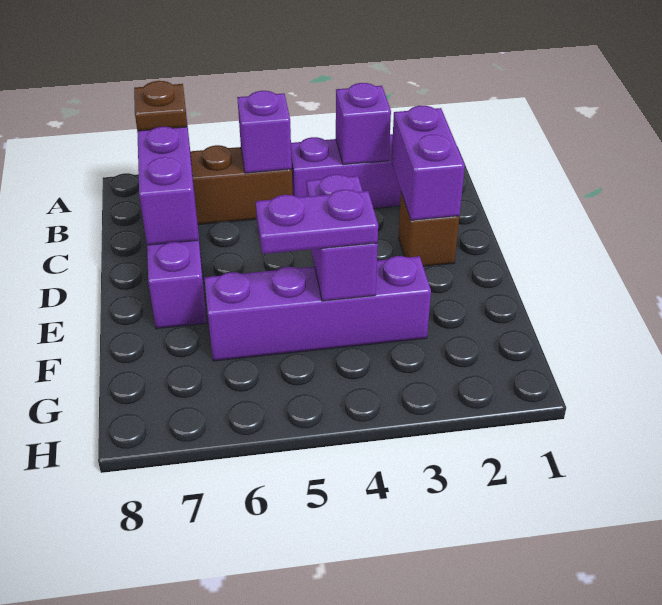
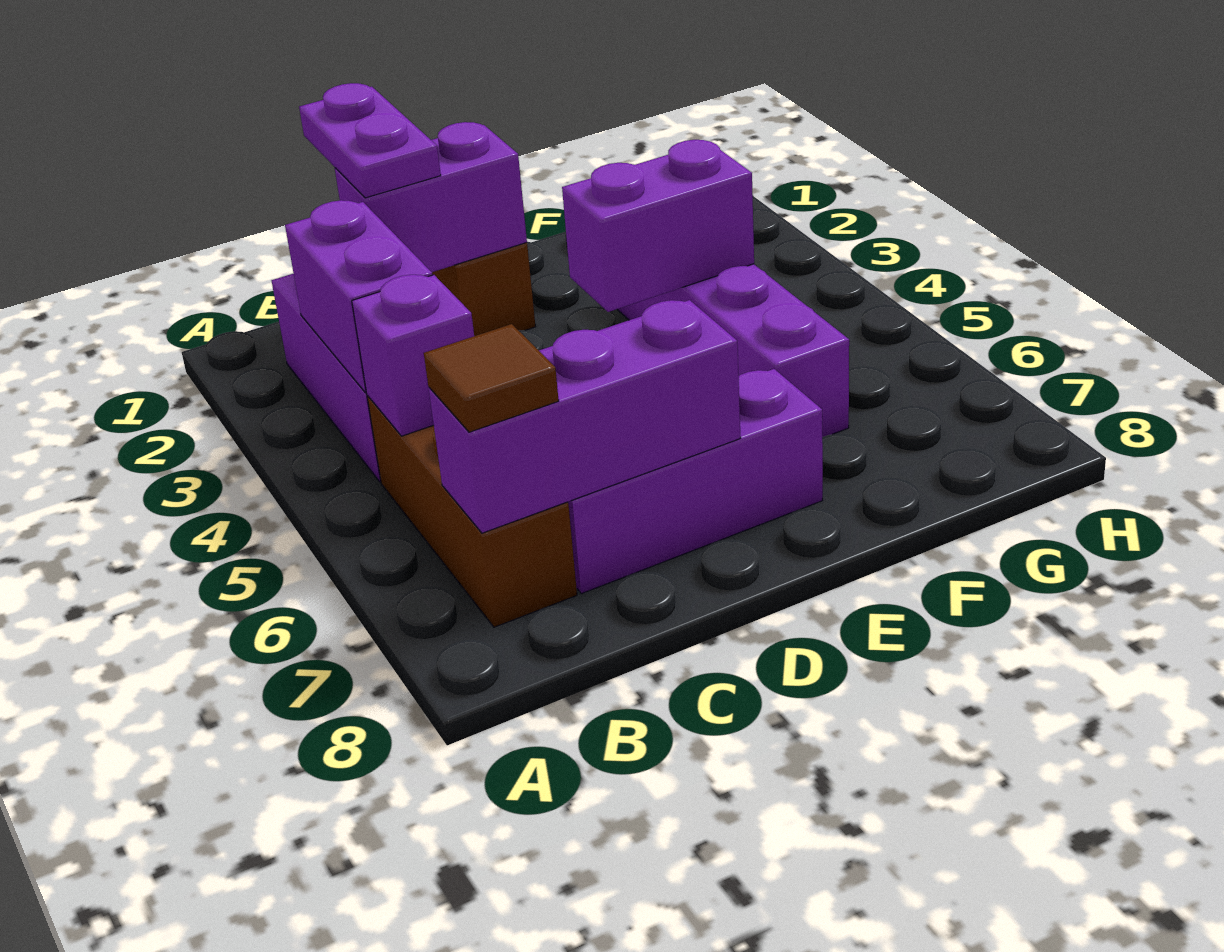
purple brick B3 level 2 -> purple brick B3:B4 level 2
brown plate B7 level 3 -> brown tile B7 level 3
purple plate F4:F5 level 3 -> purple plate C1:C2 level 3

